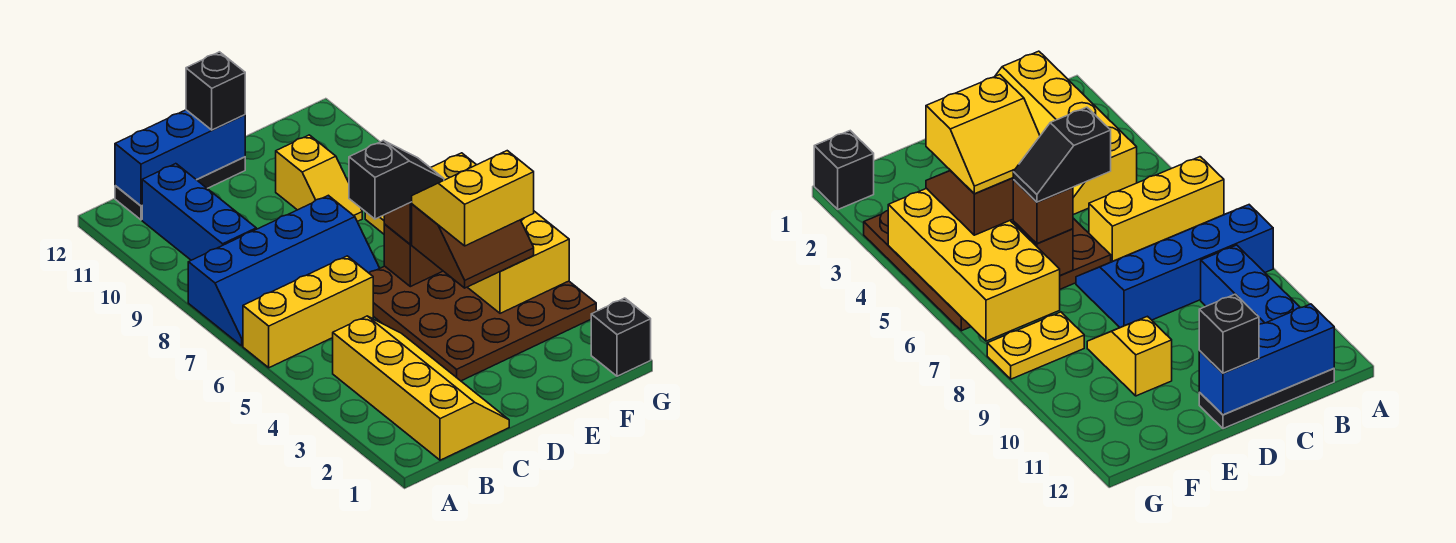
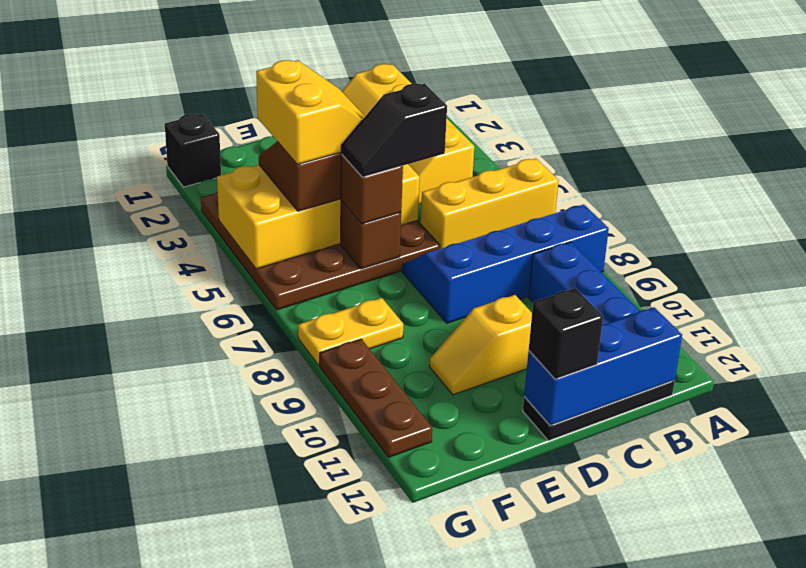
yellow slope E4:F5 level 4 top 4 -> yellow slope E4:F5 level 4 top F
yellow slope E9:E10 level 1 top 10 -> yellow slope D10:E10 level 1 top D
yellow brick F4:G7 level 2 -> yellow brick D4:G5 level 2
none -> brown plate G9:G11 level 1

